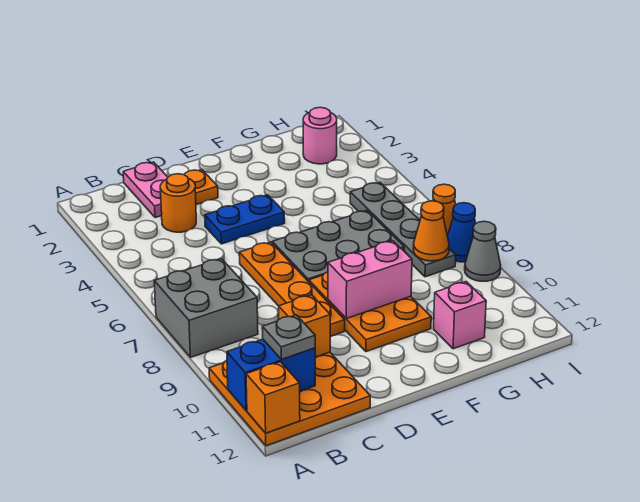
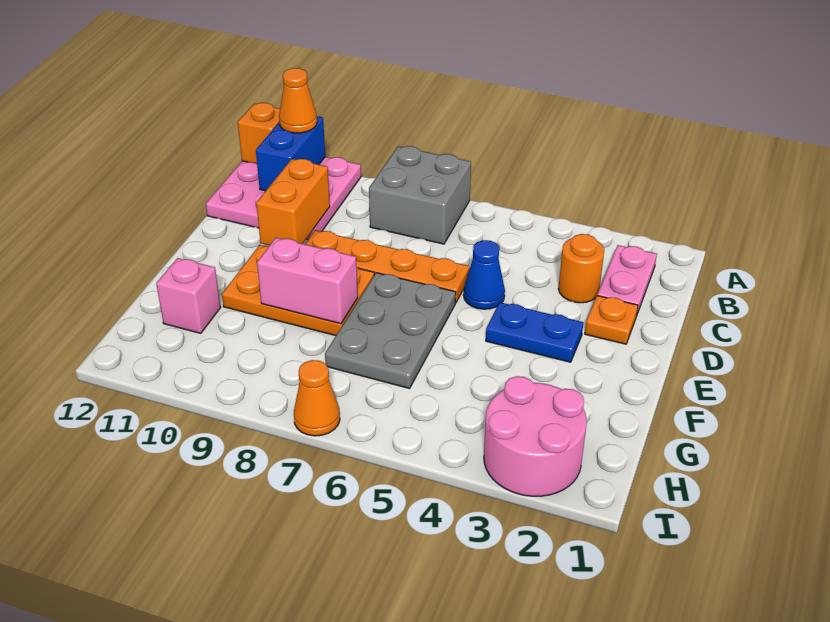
orange plate A10:C12 level 1 -> pink plate A10:C12 level 1
grey plate B11 level 3 -> none
pink plate C1:C2 level 1 -> pink plate B2:C2 level 1
orange brick C10 level 2 -> orange brick C10:D10 level 2
blue plate D4:E4 level 1 -> blue plate E3:E4 level 1
pink brick E9:F9 level 2 -> pink brick F8:F9 level 2
pink round brick H2 level 1 -> pink round brick H2:I3 level 1
grey plate H5:H8 level 1 -> none
orange cone H8 level 2 -> orange cone A11 level 3
blue cone I8 level 1 -> blue cone D5 level 1
grey cone I9 level 1 -> none

